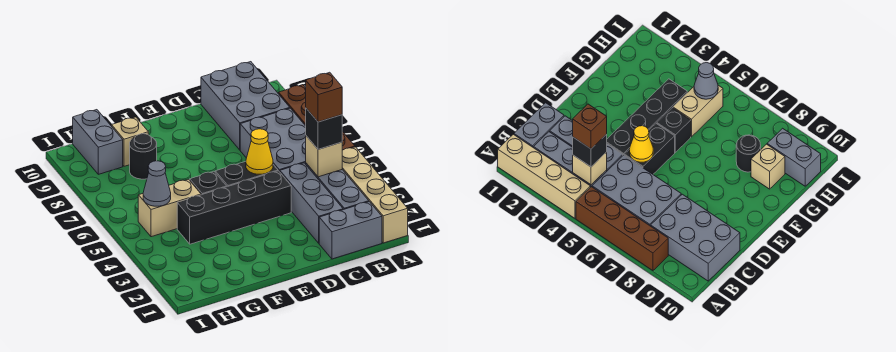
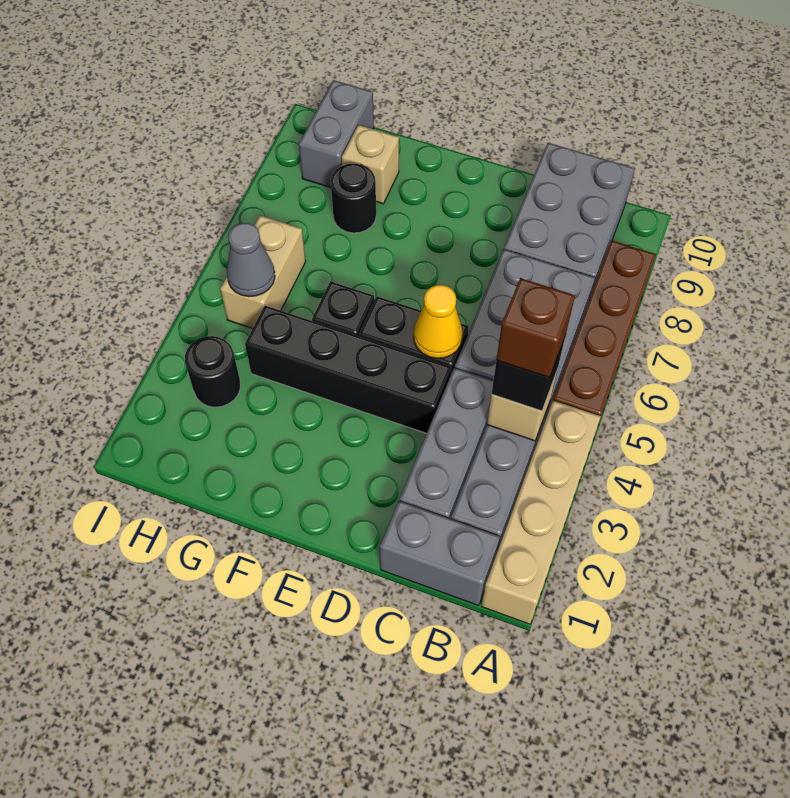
tan brick G5:H5 level 1 -> tan brick H5:H6 level 1
none -> black round brick H3 level 1

